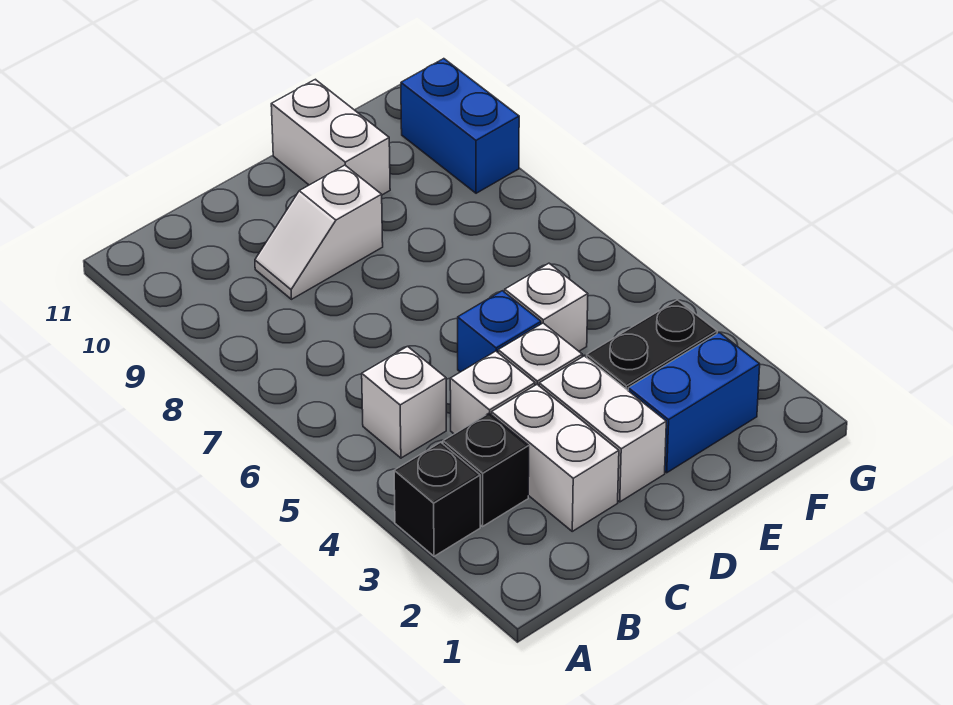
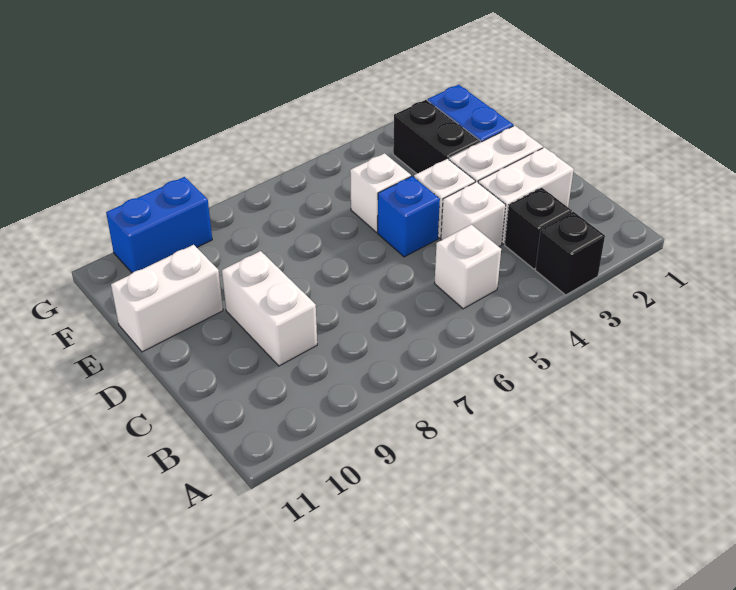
white slope C9:D9 level 1 top D -> white brick C9:D9 level 1

